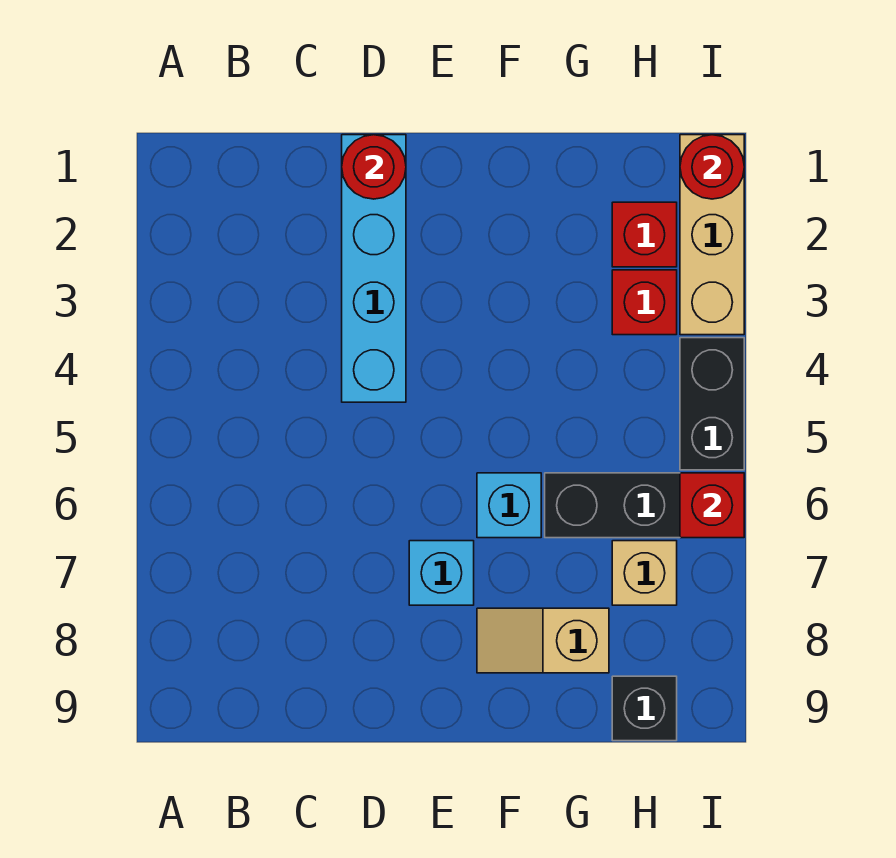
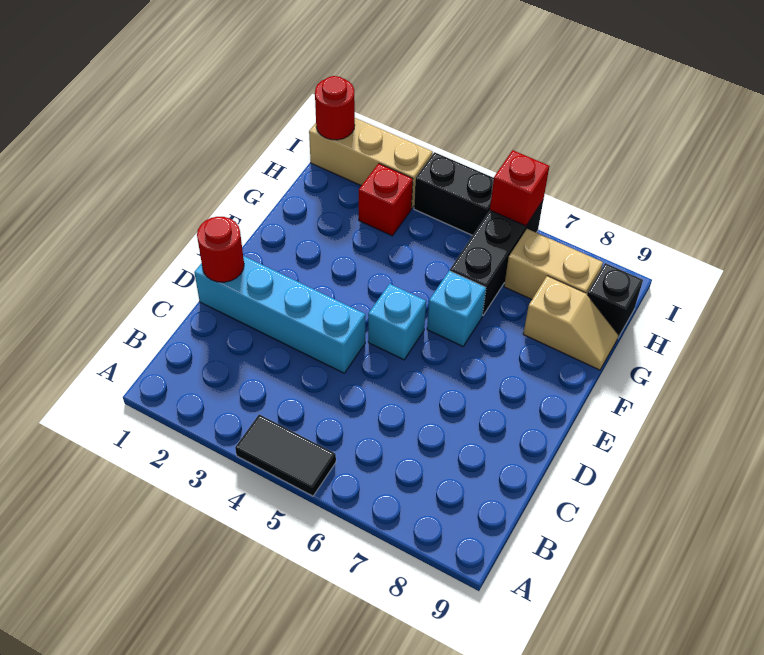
none -> black tile A4:A5 level 1
cyan brick E7 level 1 -> cyan brick E5 level 1
tan slope F8:G8 level 1 top G -> tan slope G8:G9 level 1 top 8
red brick H2 level 1 -> none
tan brick H7 level 1 -> tan brick H7:H8 level 1

